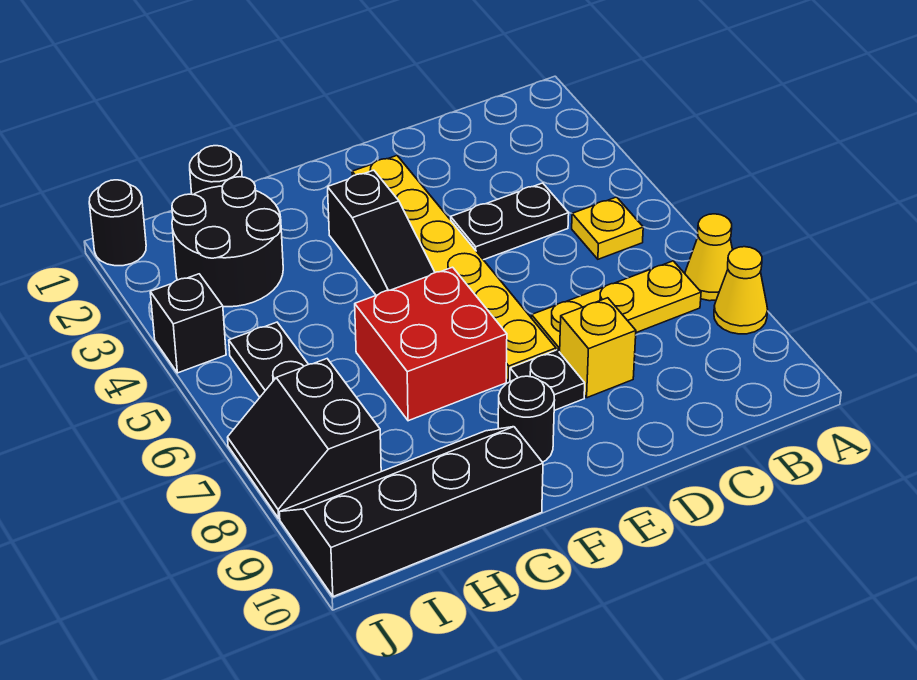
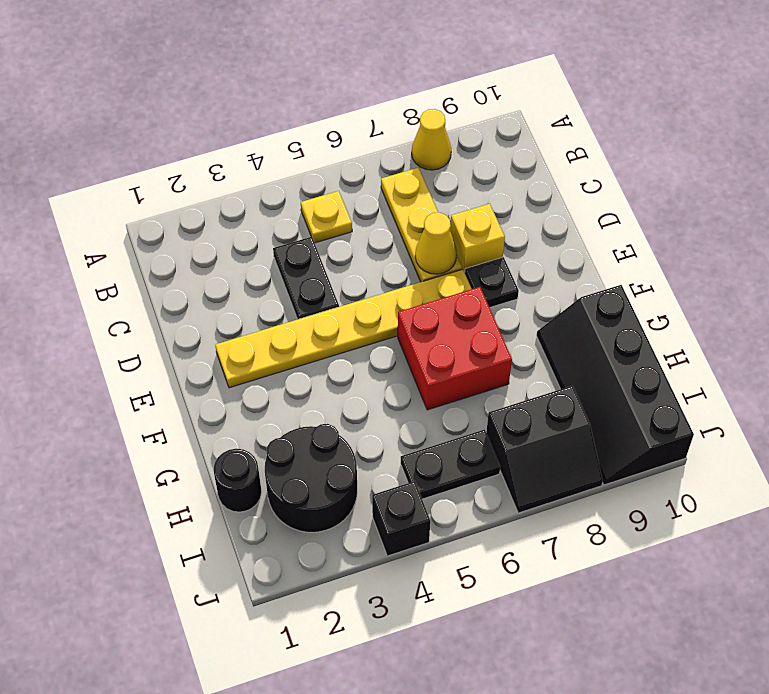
yellow cone A7 level 1 -> yellow cone D7 level 2
black slope F3:F5 level 1 top 3 -> none
black round brick F9 level 1 -> none
black round brick J1 level 1 -> none

